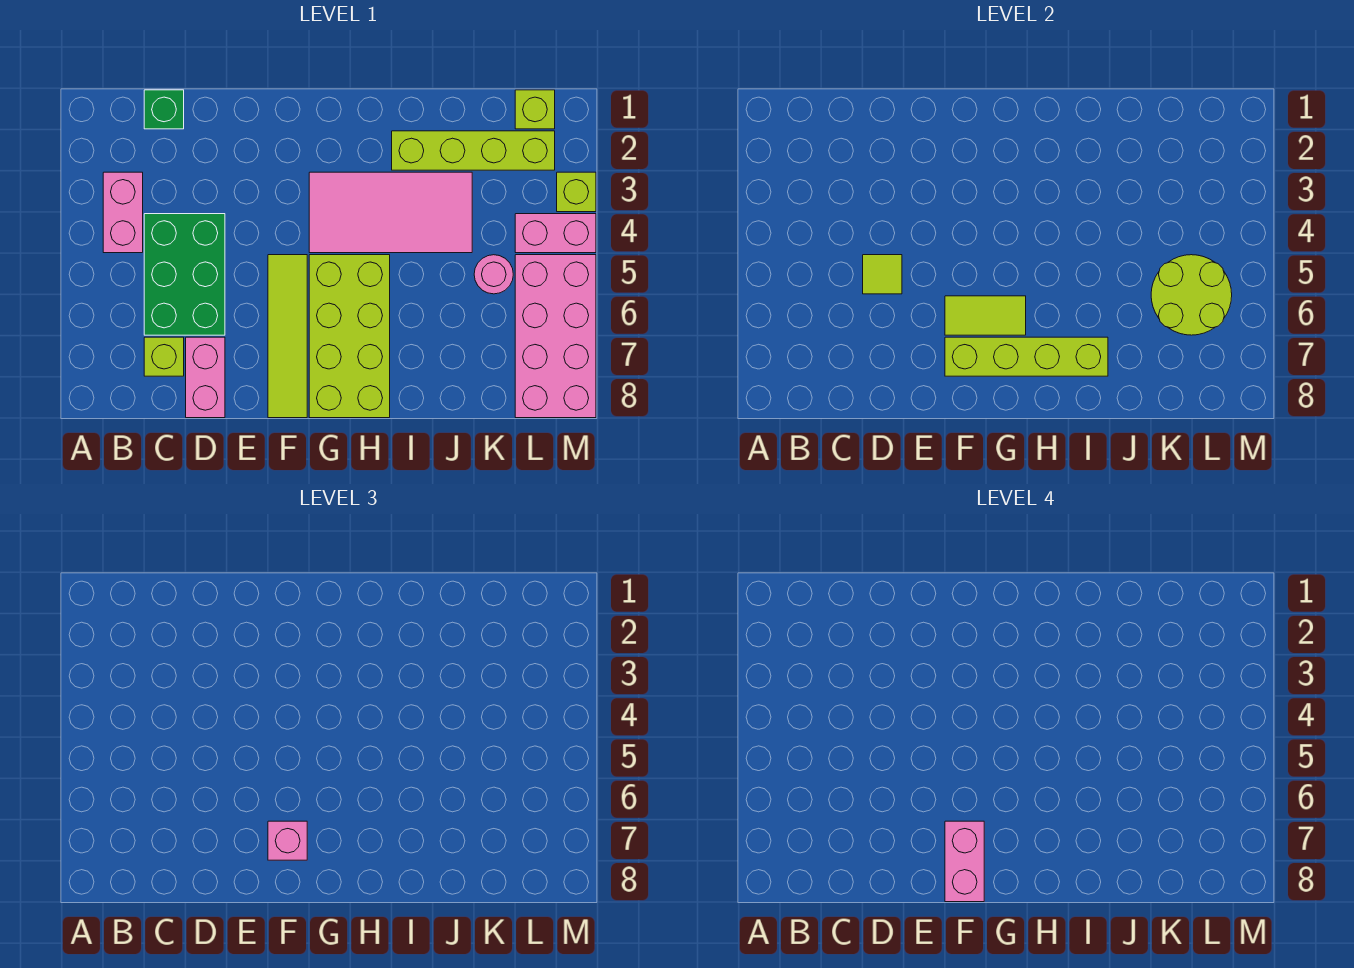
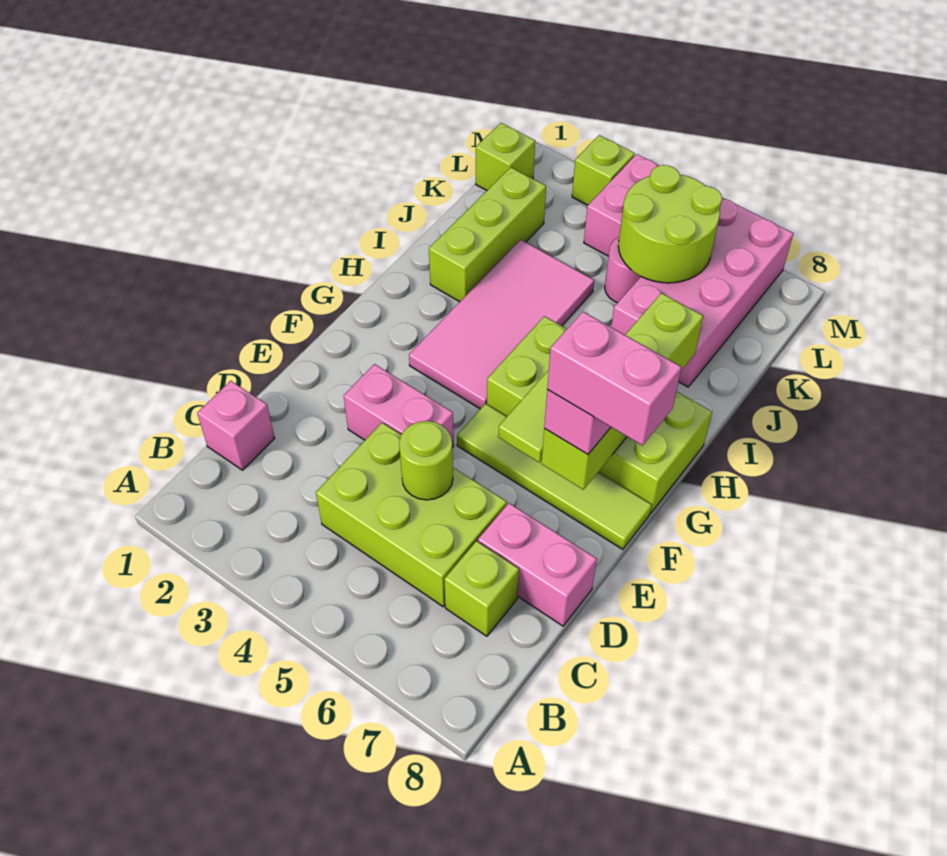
pink brick B3:B4 level 1 -> pink brick E3:E4 level 1
green brick C1 level 1 -> pink brick C1 level 1
green brick C4:D6 level 1 -> lime brick C4:D6 level 1
lime tile D5 level 2 -> lime round brick D5 level 2
lime brick I2:L2 level 1 -> lime brick I2:K2 level 1
pink brick L5:M8 level 1 -> pink brick J6:M7 level 1

